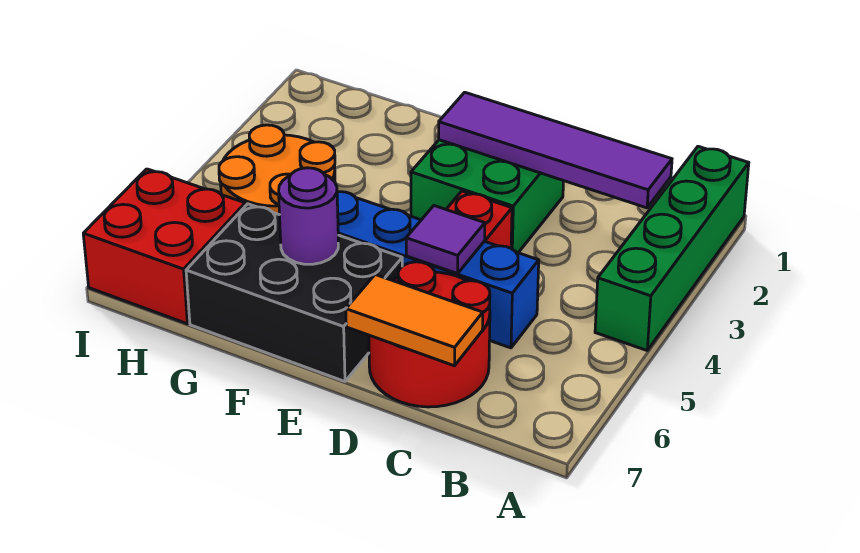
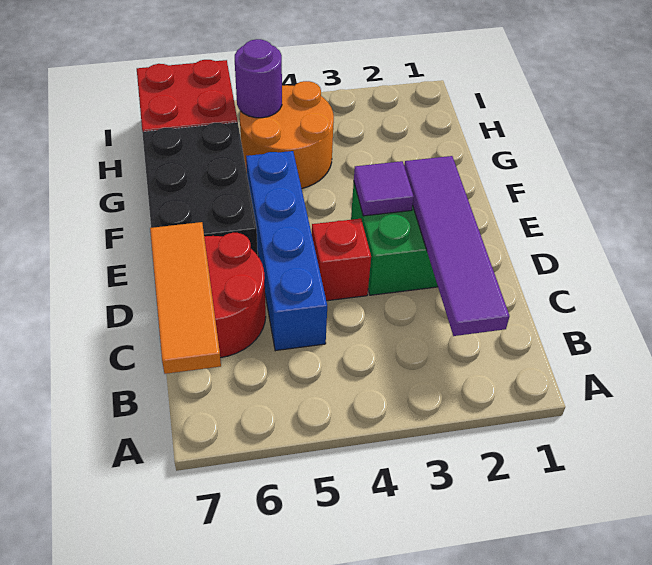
green brick A1:A4 level 1 -> none
orange tile C7:D7 level 2 -> orange tile B7:D7 level 2
purple tile D5 level 2 -> purple tile E3 level 2
purple round brick F6 level 2 -> purple round brick H5 level 2

